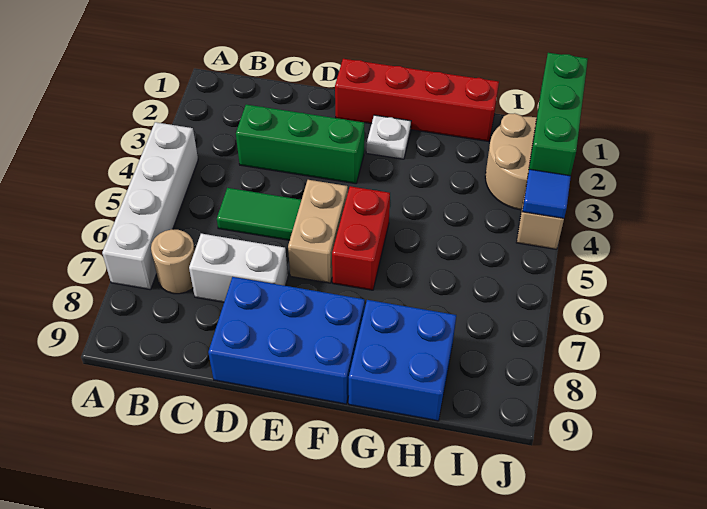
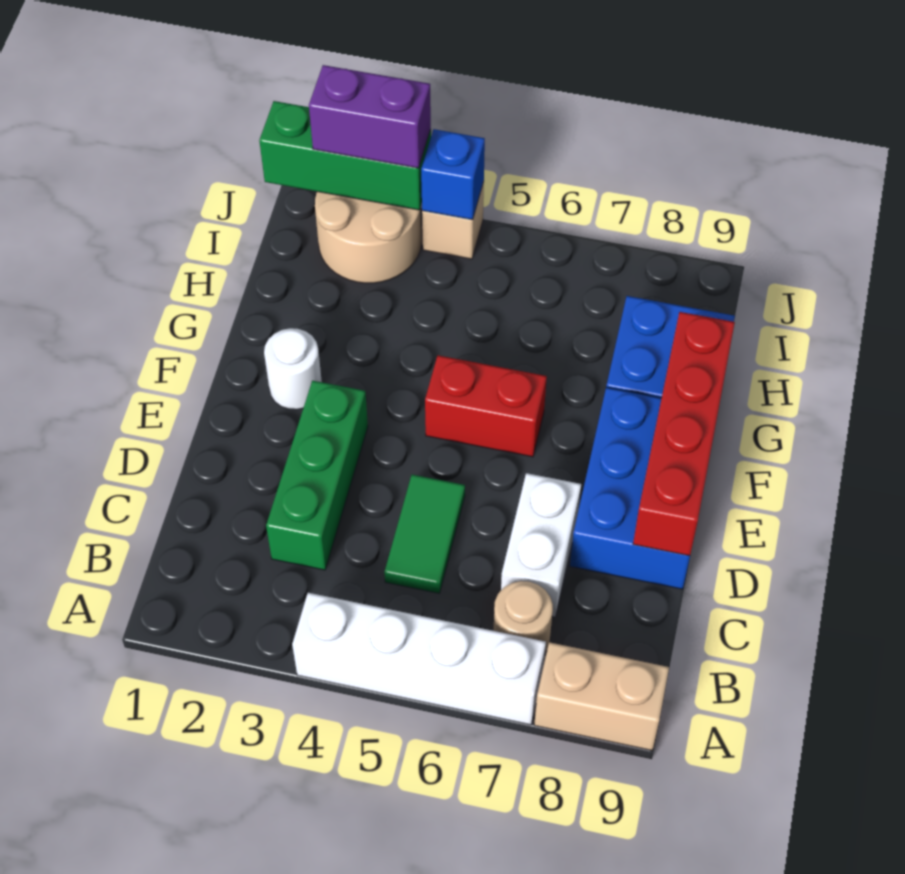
red brick E1:H1 level 1 -> red brick D9:G9 level 2
tan brick E5:E6 level 1 -> tan brick A8:A9 level 1
white plate F2 level 1 -> white round brick F2 level 1
none -> purple brick J2:J3 level 3
blue tile J4 level 2 -> blue brick J4 level 2

